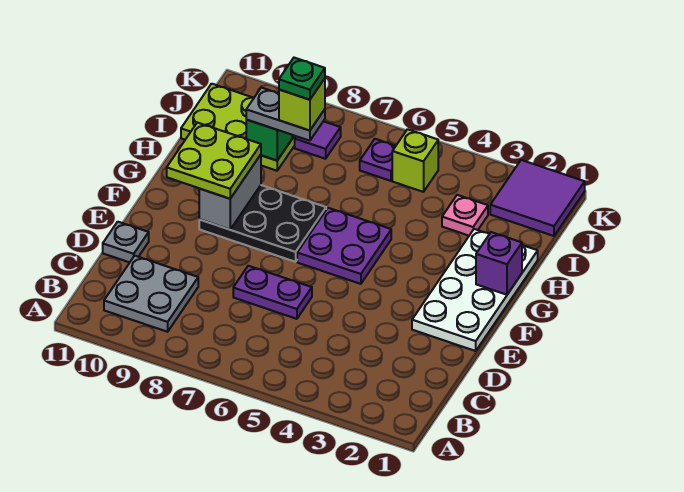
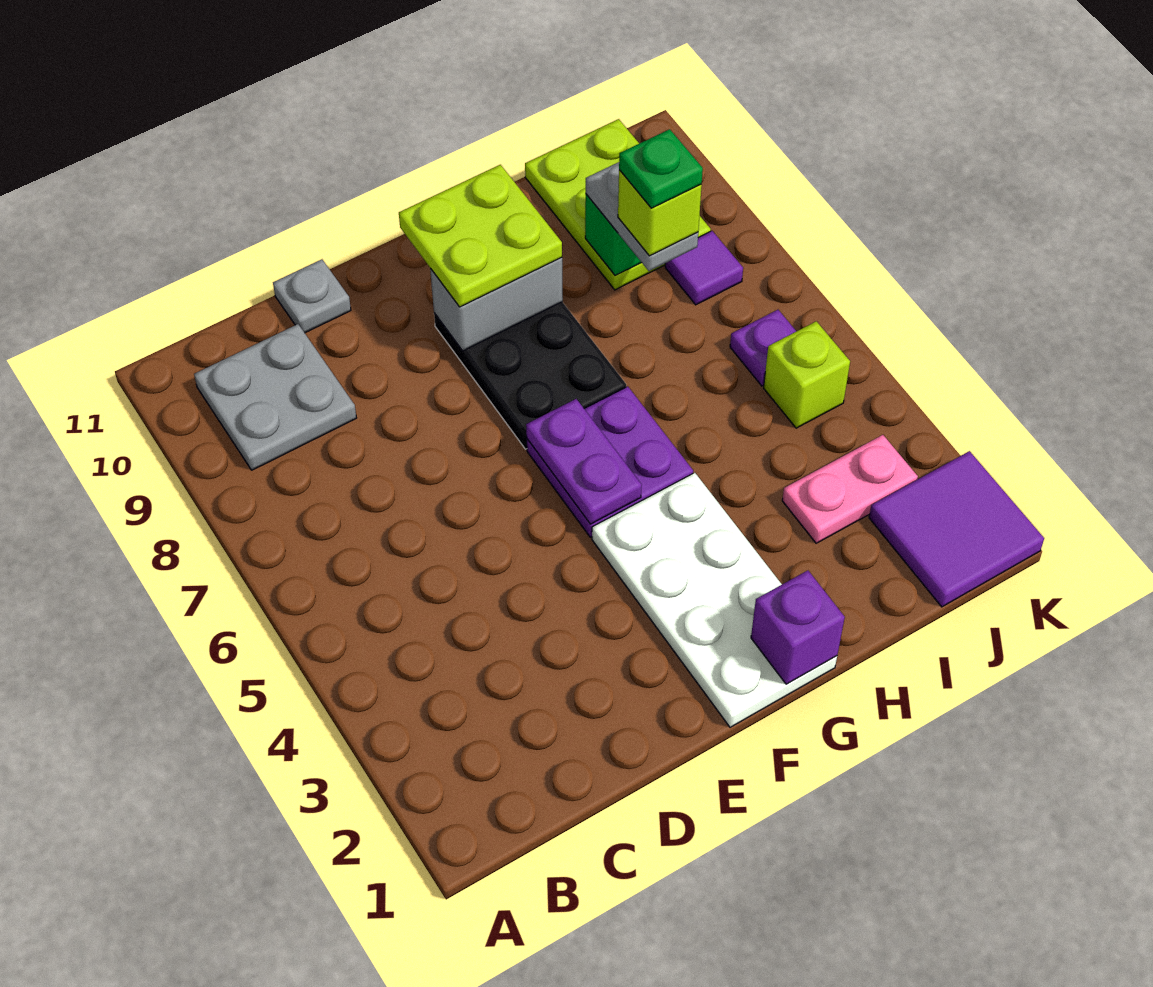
purple plate D6:D7 level 1 -> purple plate F5:F6 level 2
white plate E1:H2 level 1 -> white plate F1:G4 level 1
pink plate I3 level 1 -> pink plate I3:J3 level 1

